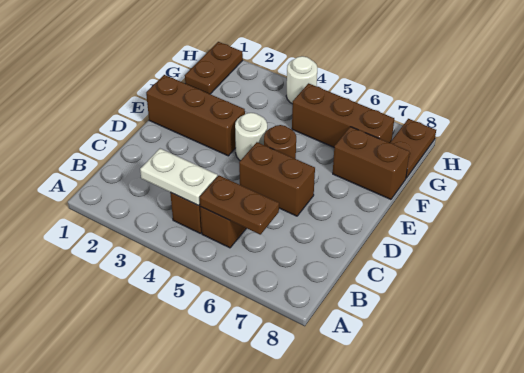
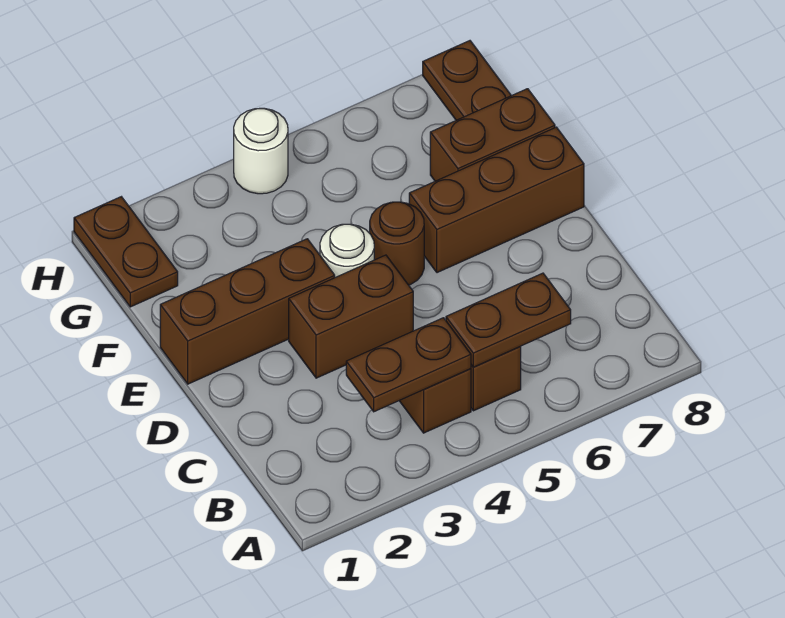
white plate B3:B4 level 2 -> brown plate B3:B4 level 2
brown brick D5:D6 level 1 -> brown brick D3:D4 level 1
brown brick G5:G7 level 1 -> brown brick E6:E8 level 1

